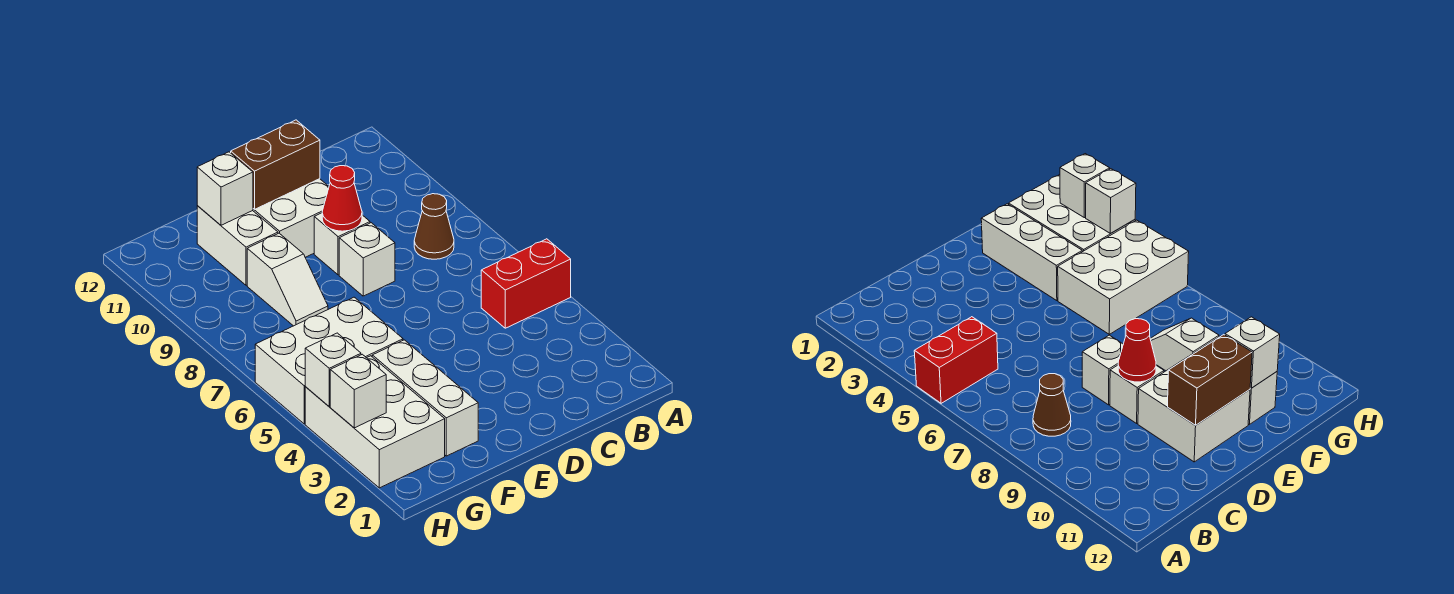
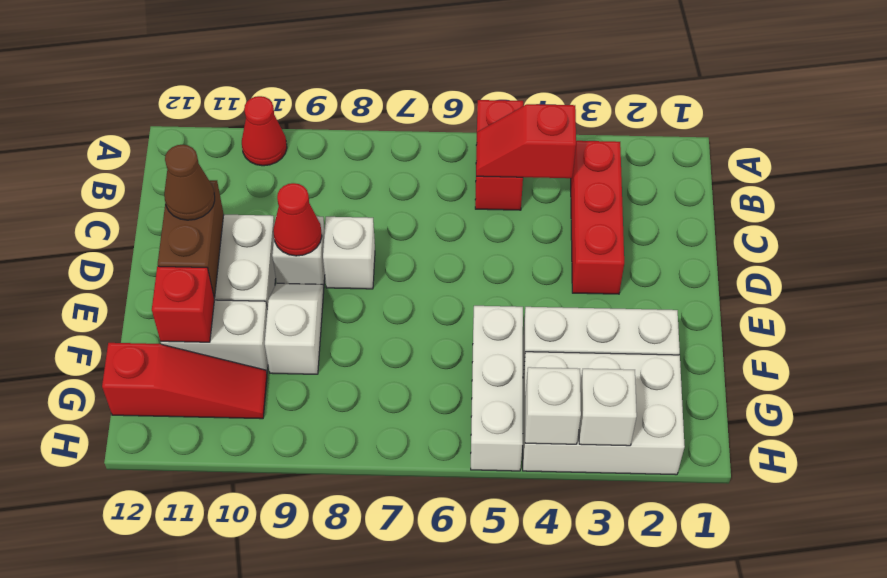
none -> red cone A10 level 1
none -> red brick B3:D3 level 1
none -> red slope B4:B5 level 2 top 4
brown cone B8 level 1 -> brown cone D11 level 3
white brick F5:H6 level 1 -> white brick F5:H5 level 1
white slope F8:F9 level 1 top 9 -> white slope E9:F9 level 1 top F
white brick F11 level 2 -> red brick F11 level 2
none -> red slope G10:G12 level 1 top 12

